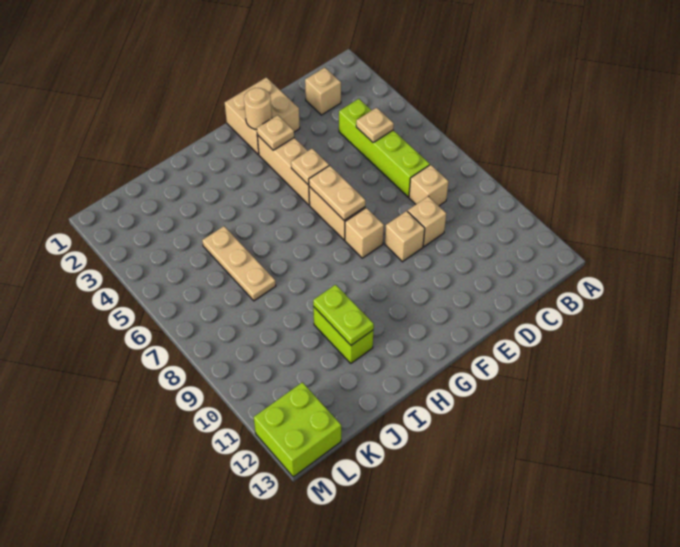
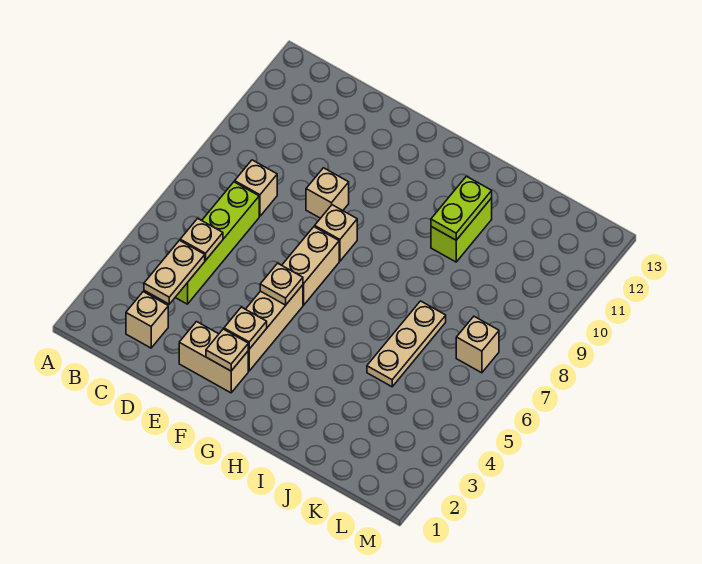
tan brick D9 level 1 -> tan brick L7 level 1
tan brick E1:F2 level 1 -> tan brick E2:F2 level 1
tan round brick F2 level 2 -> tan plate F2 level 2
tan plate F6:F7 level 2 -> tan plate C3:C4 level 2
lime brick L12:M13 level 1 -> none

